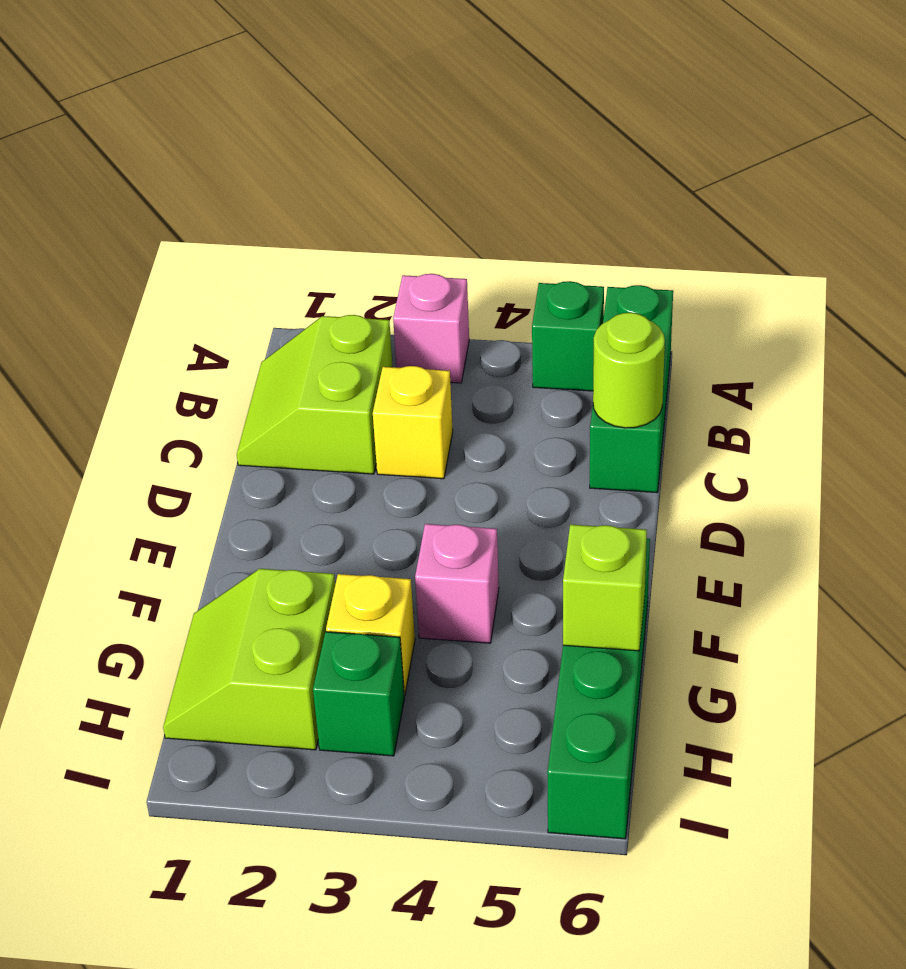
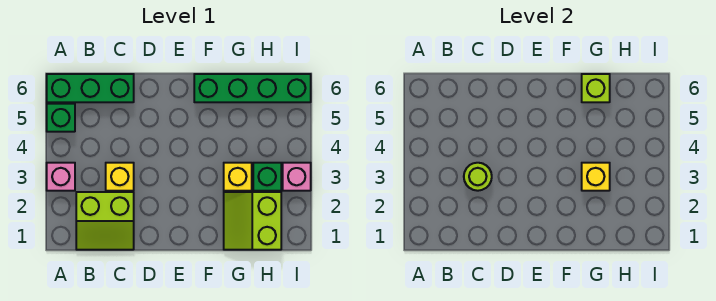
lime round brick C6 level 2 -> lime round brick C3 level 2
pink brick F4 level 1 -> pink brick I3 level 1
lime slope G1:H2 level 1 top 2 -> lime slope G1:H2 level 1 top H
none -> yellow brick G3 level 2

